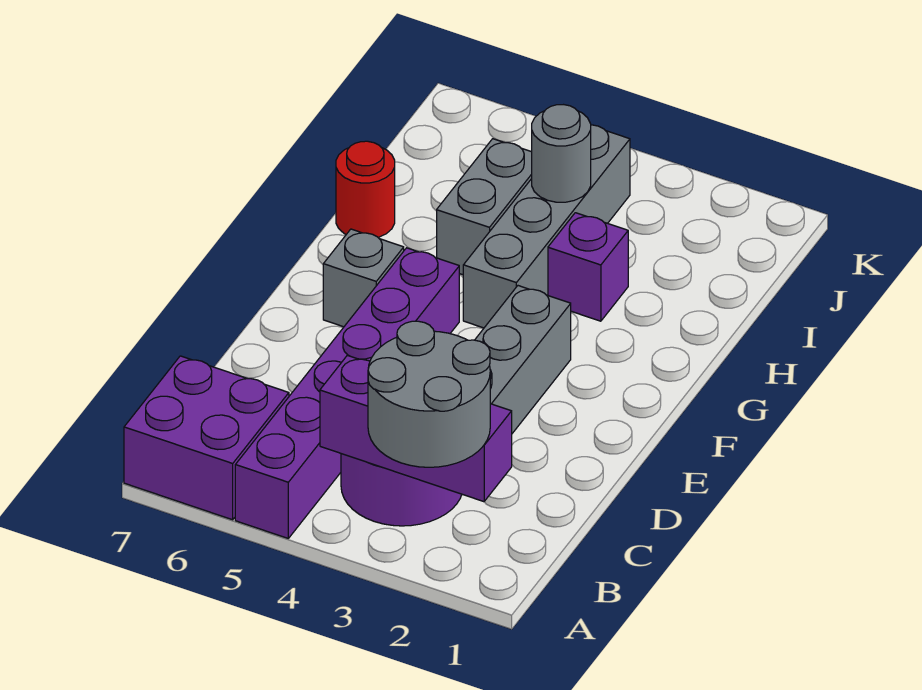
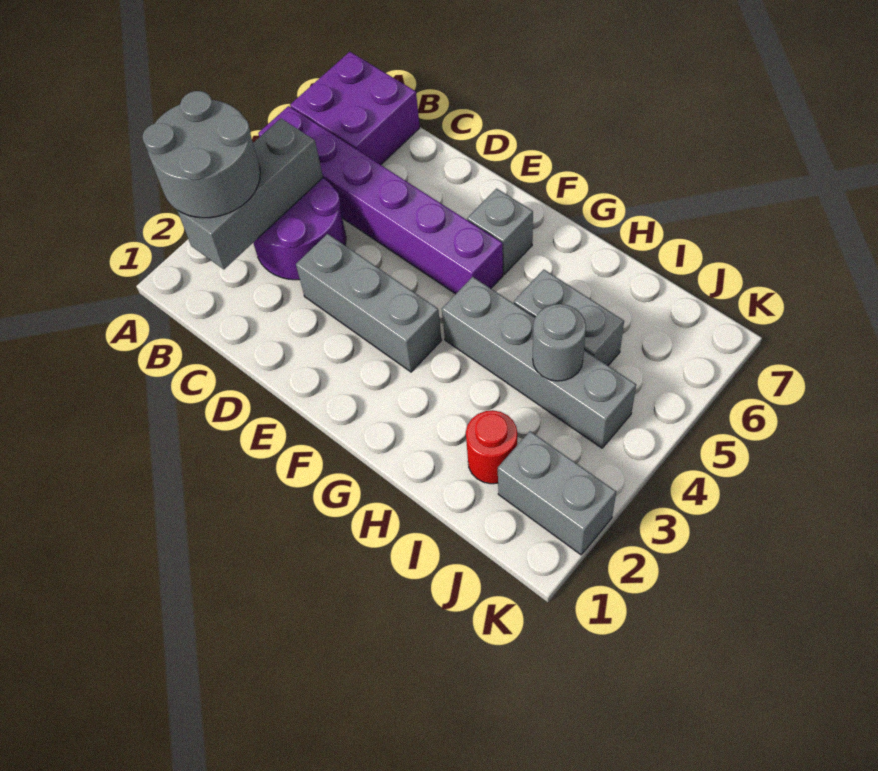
purple brick B2:B4 level 2 -> grey brick B2:B4 level 2
purple brick H3 level 1 -> none
red round brick H7 level 1 -> red round brick I2 level 1
none -> grey brick J2:K2 level 1

